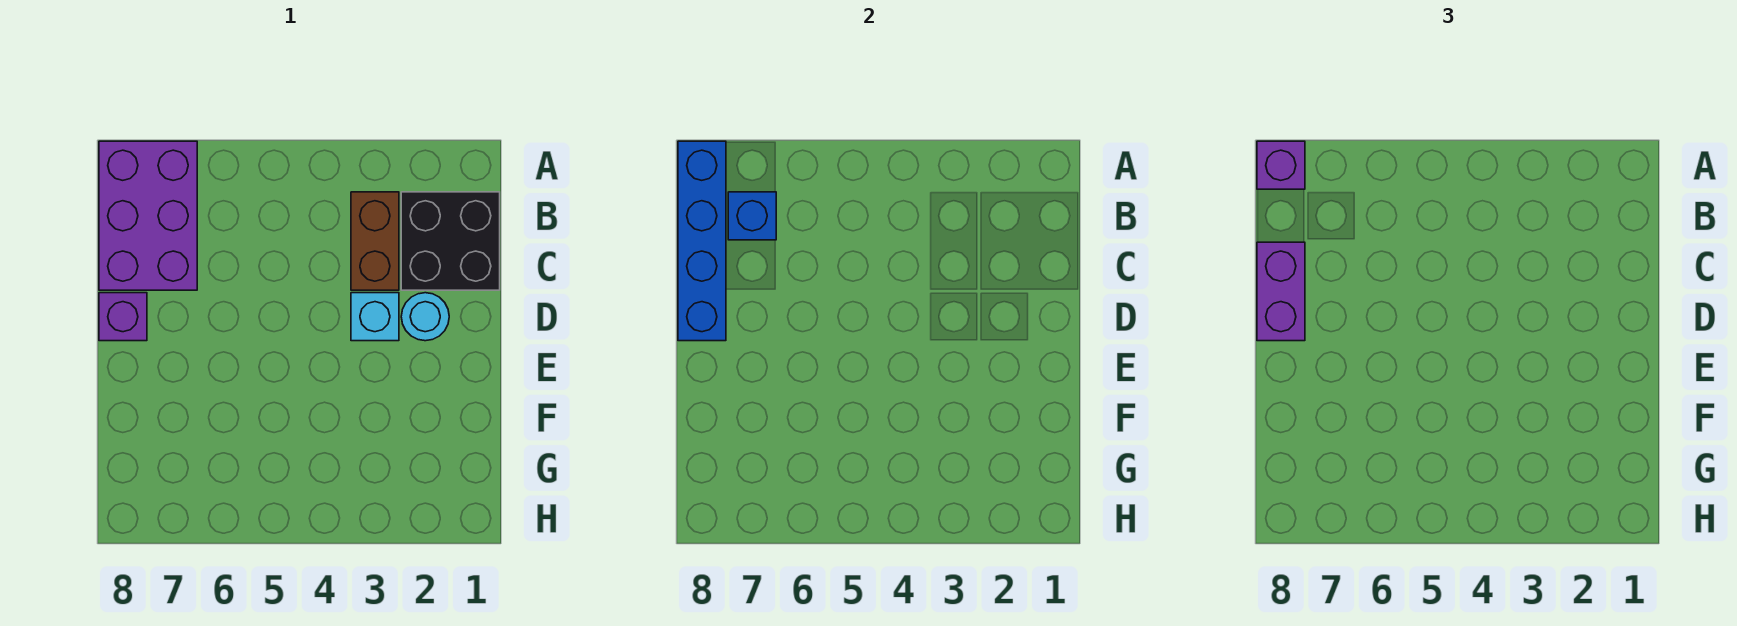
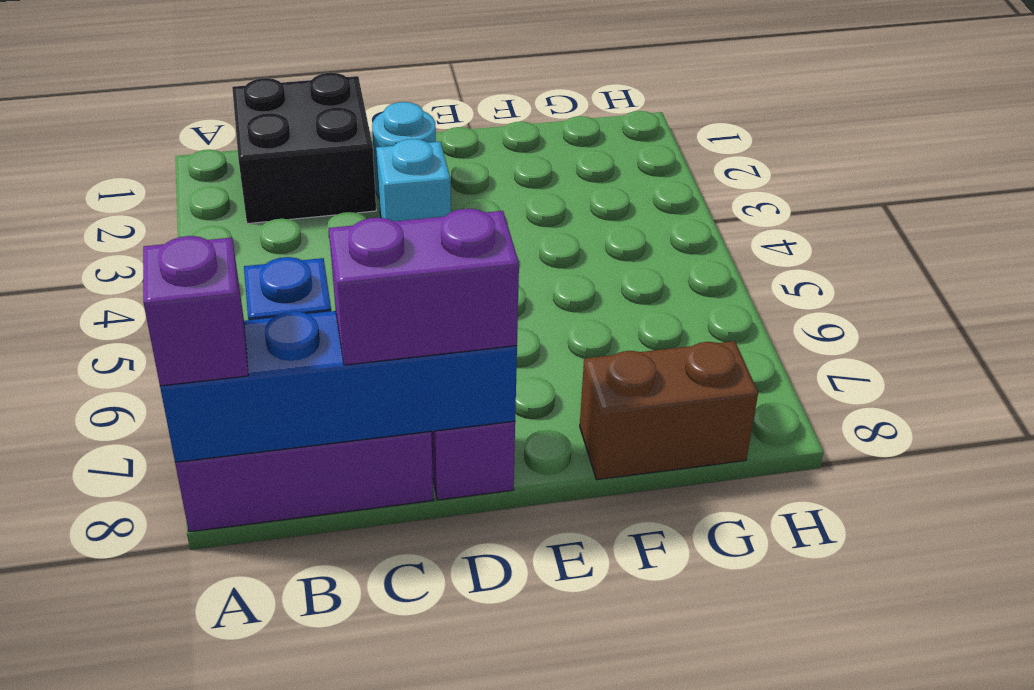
brown brick B3:C3 level 1 -> brown brick F8:G8 level 1

